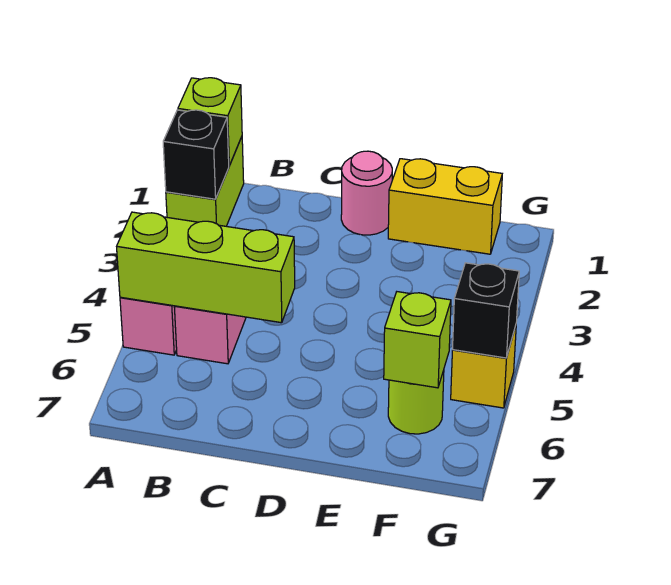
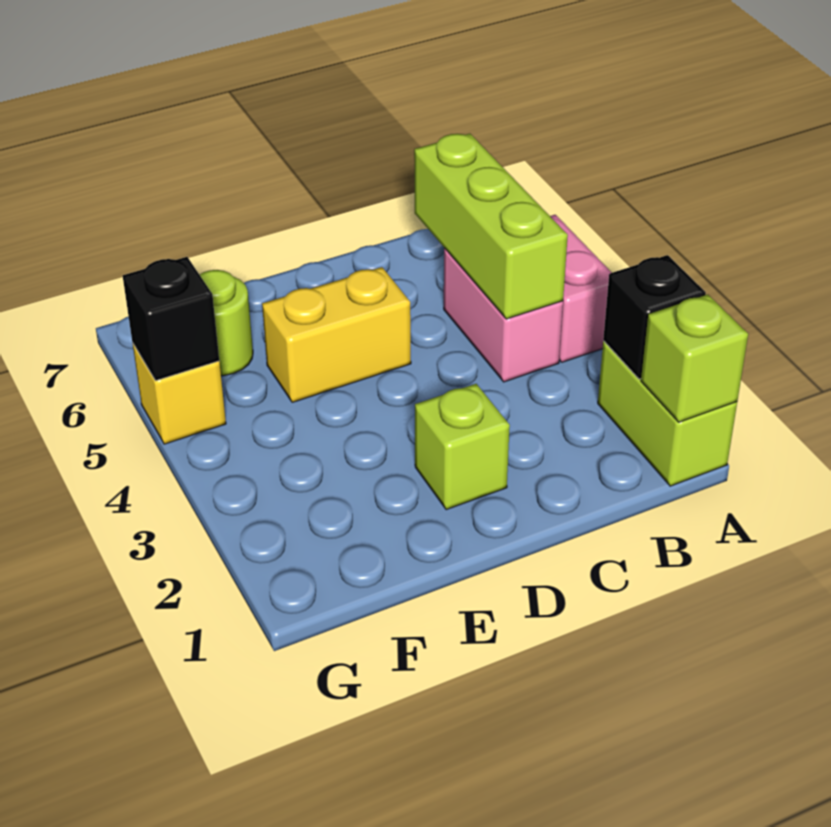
lime brick A5:C5 level 2 -> lime brick B4:B6 level 2
pink round brick D1 level 1 -> none
yellow brick E1:F1 level 1 -> yellow brick D5:E5 level 1
lime brick F6 level 2 -> lime brick D2 level 1

